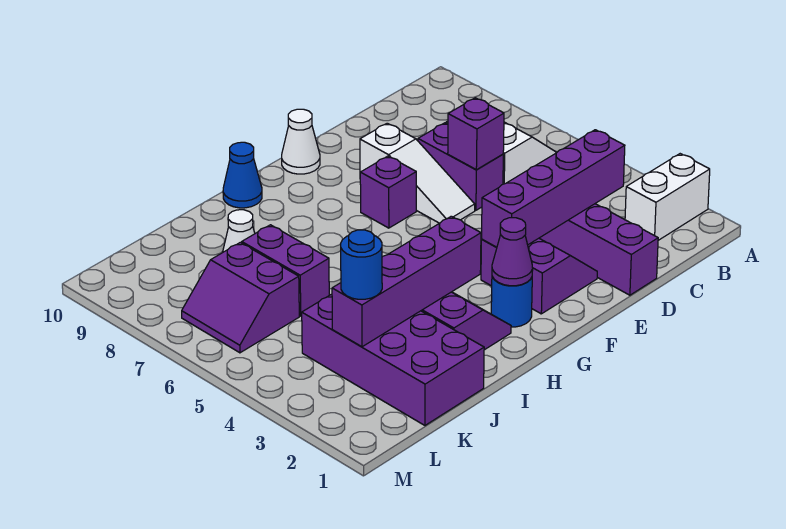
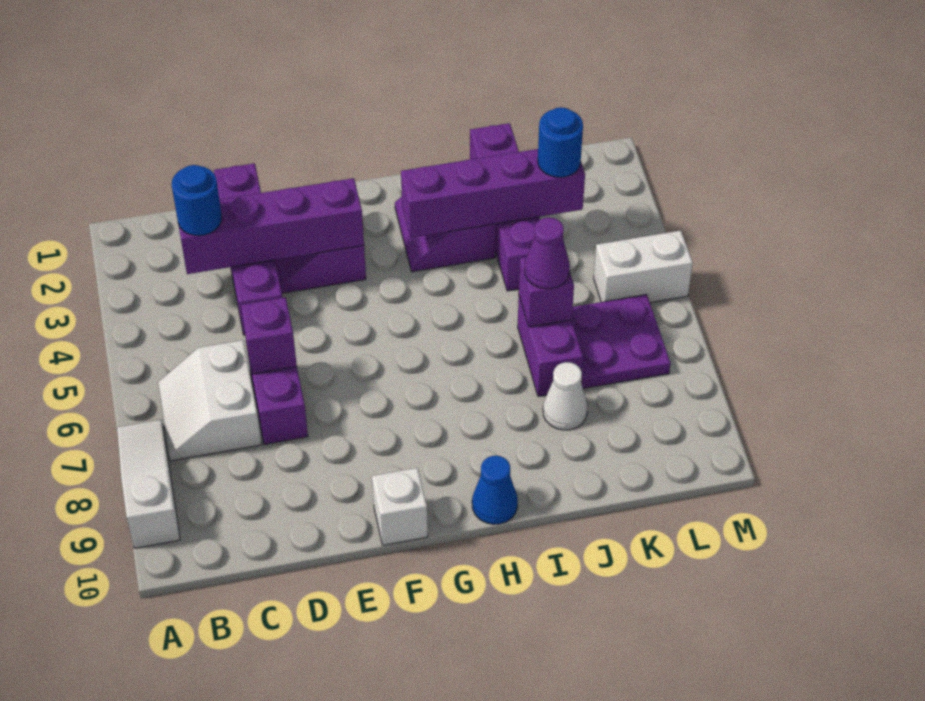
white brick A2:B2 level 1 -> white brick L5:M5 level 1
white slope E6:E8 level 1 top 8 -> white slope A7:A9 level 1 top 9
purple brick F7 level 1 -> purple brick J6 level 2
white cone F10 level 1 -> white brick F10 level 1
blue round brick G2 level 1 -> blue round brick C3 level 3
purple cone G2 level 2 -> purple cone J6 level 3
purple brick J1:K4 level 1 -> purple brick J1:J4 level 1
purple slope K6:L7 level 1 top K -> purple plate K6:L7 level 1

